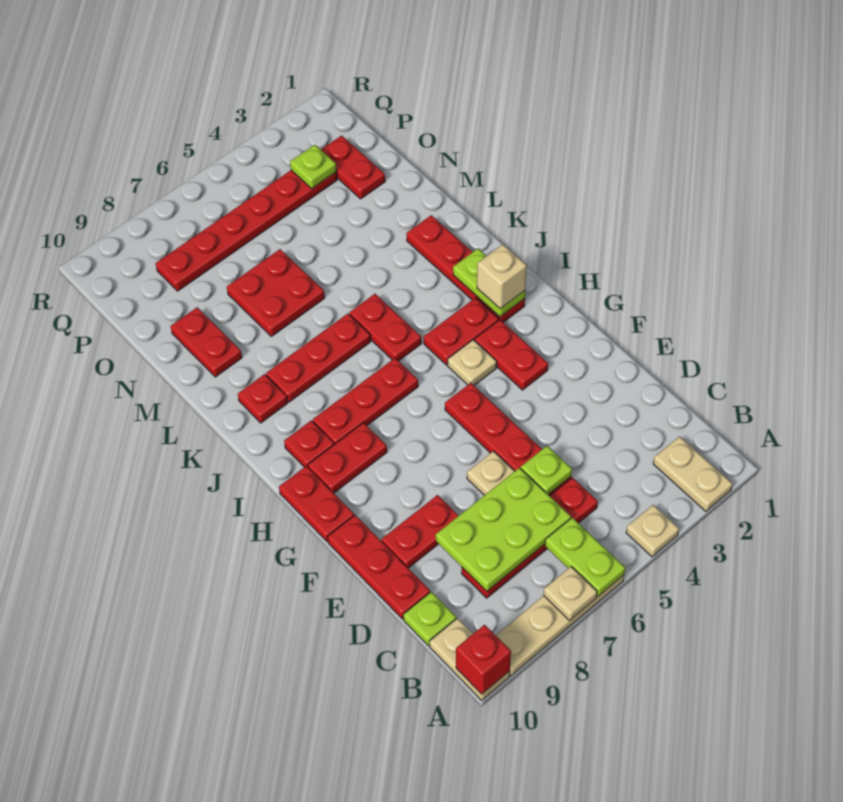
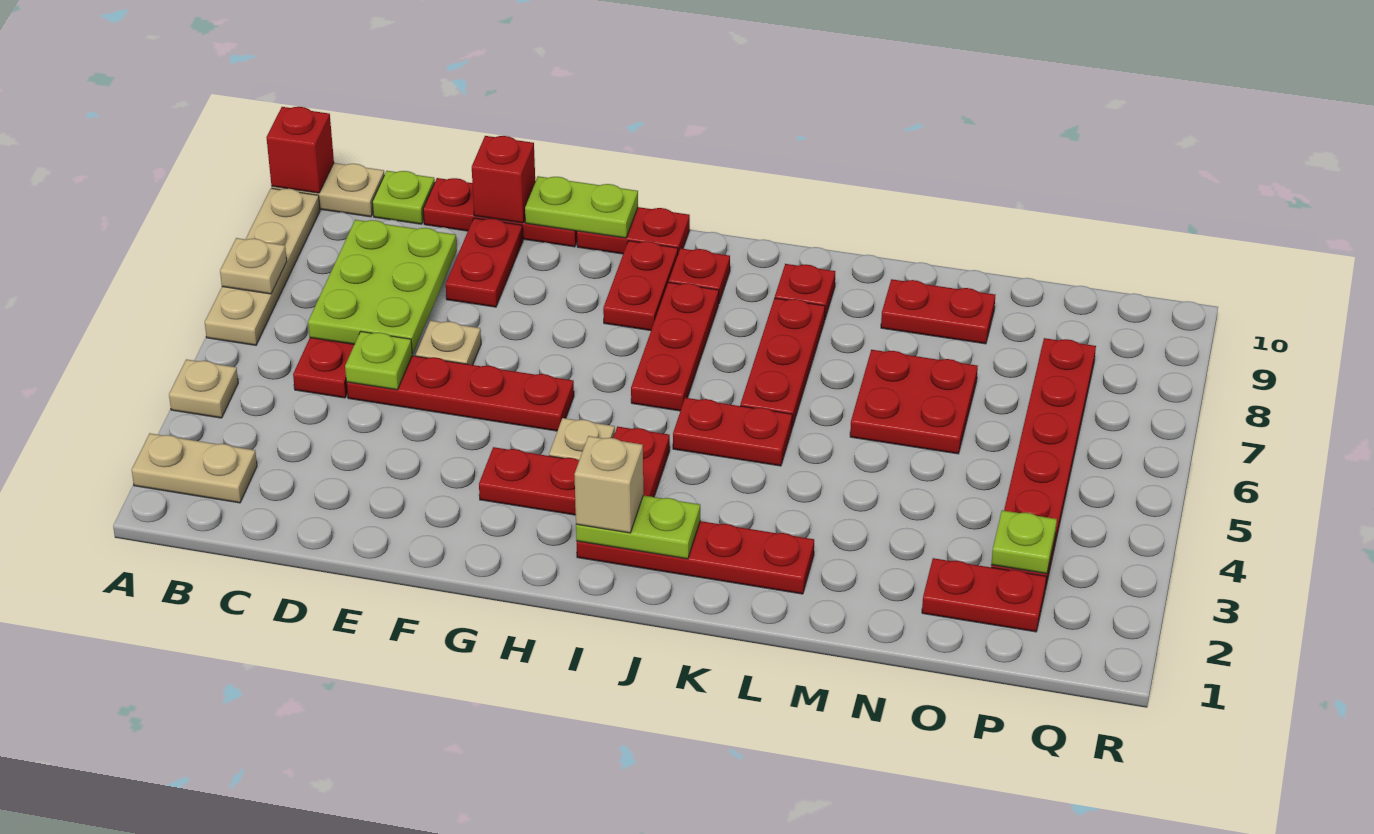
lime plate A6:B6 level 2 -> lime plate F10:G10 level 2
none -> red brick E10 level 2

